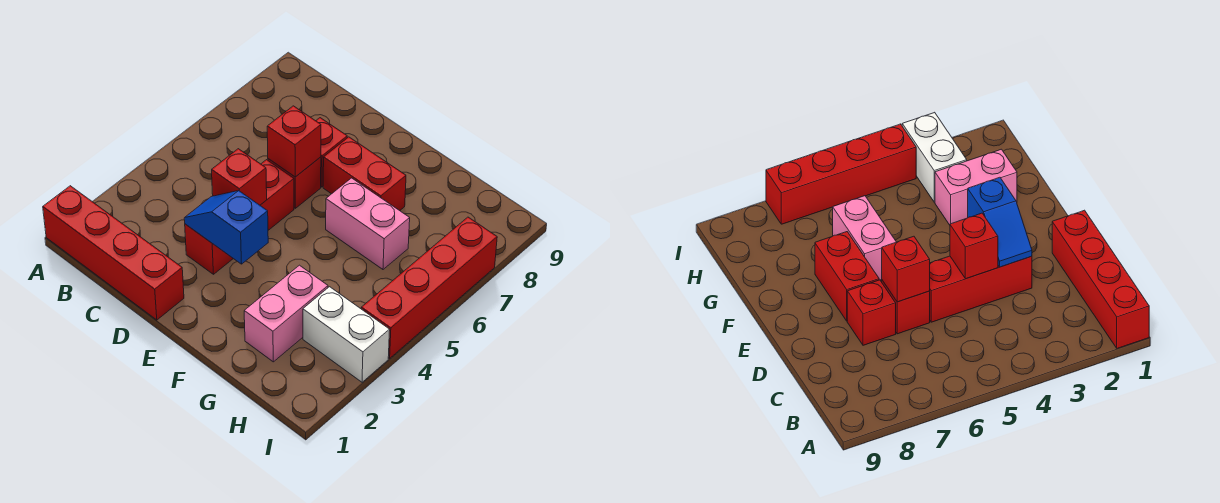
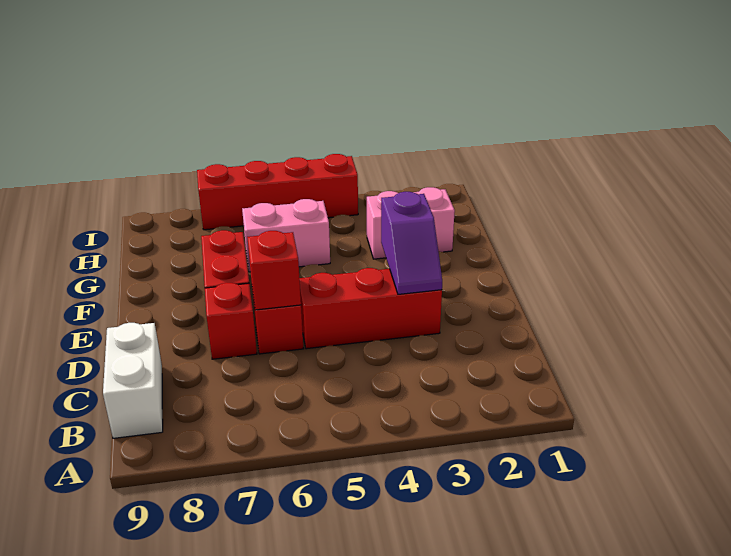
red brick A1:D1 level 1 -> none
blue slope D3:E3 level 2 top E -> purple slope D3:E3 level 2 top E
red brick D4 level 2 -> none
pink brick F6:G6 level 1 -> pink brick G5:G6 level 1
white brick H3:I3 level 1 -> white brick B9:C9 level 1

